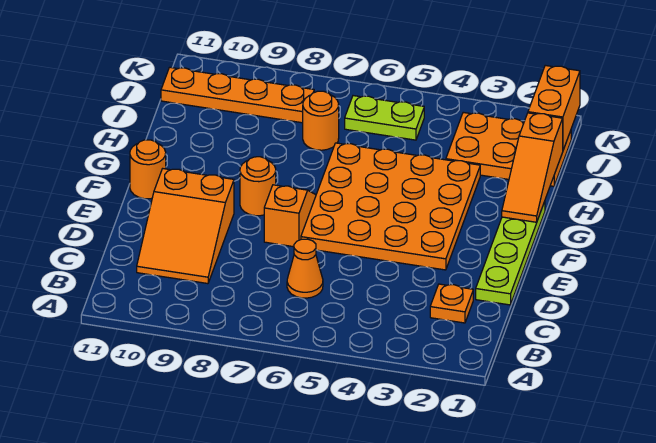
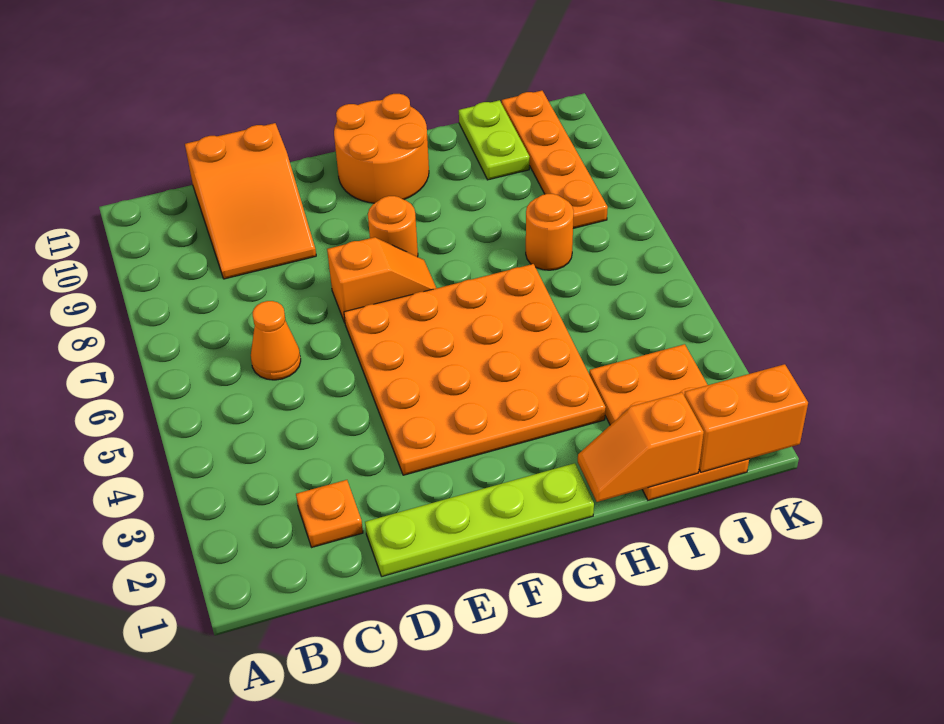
orange slope C9:E10 level 1 top E -> orange slope C9:D11 level 1 top 11
orange round brick F11 level 1 -> orange round brick F10:G11 level 1
orange slope G1:I1 level 2 top I -> orange slope H1:I1 level 2 top I
lime plate J5:J6 level 1 -> lime plate I10:I11 level 1

